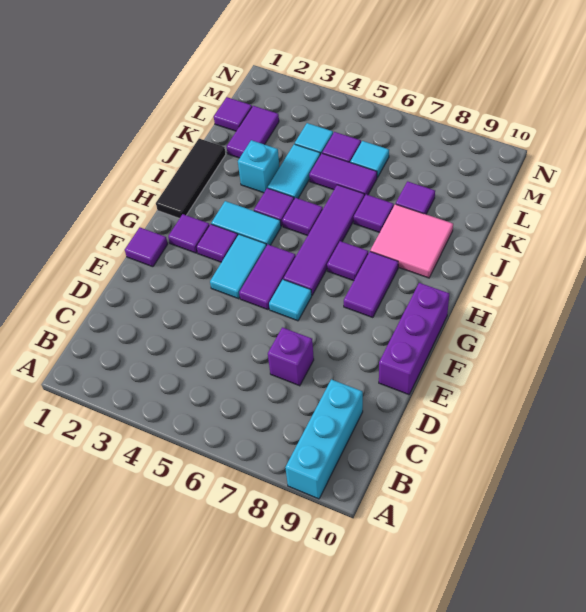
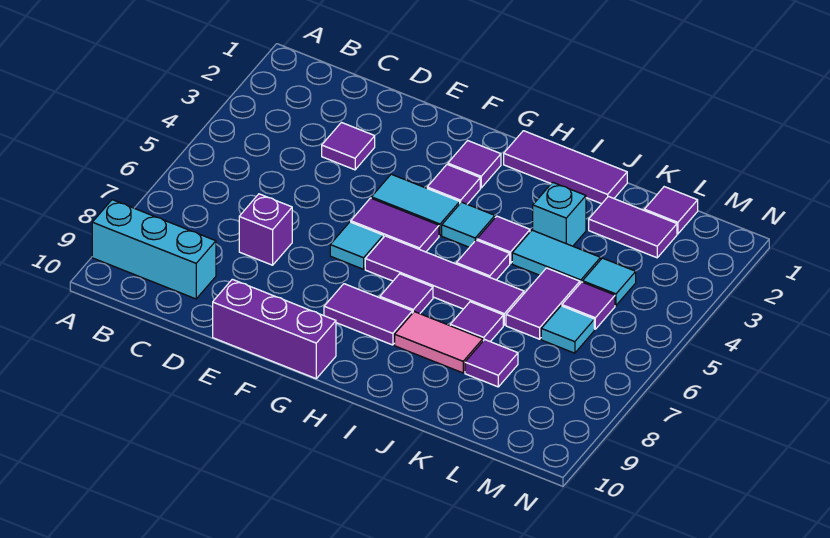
purple tile F1 level 1 -> purple tile D3 level 1
black tile H1:J1 level 1 -> purple tile H1:J1 level 1
cyan tile H3:H4 level 1 -> cyan tile H4 level 1
pink tile I8:J9 level 1 -> pink tile I8:J8 level 1

